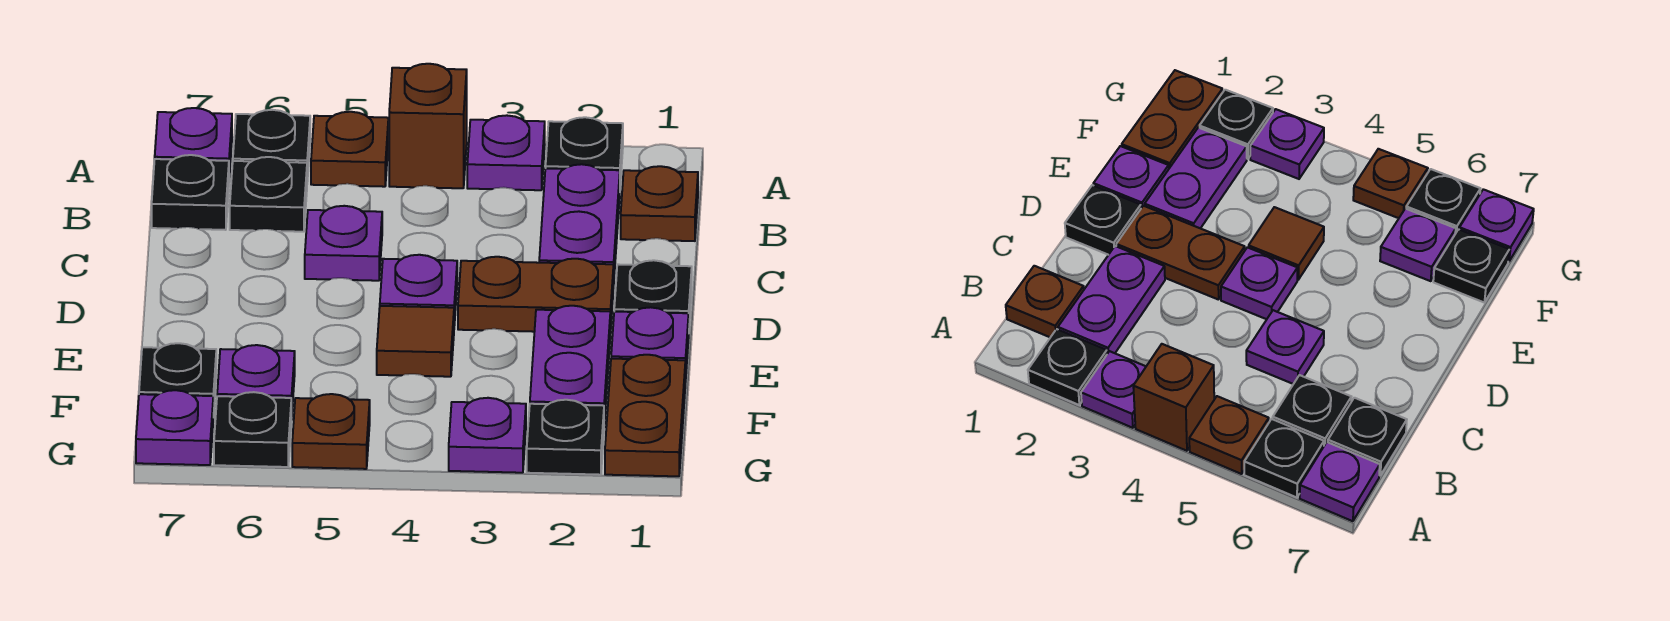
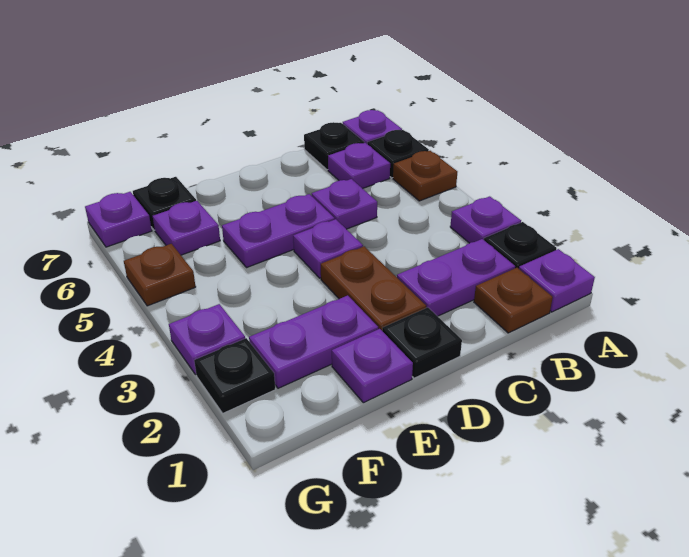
none -> purple plate A1 level 1
brown brick A4 level 1 -> none
black plate B6 level 1 -> purple plate B6 level 1
none -> purple plate D5:E5 level 1
brown tile E4 level 1 -> none
brown plate F1:G1 level 1 -> none
black plate G6 level 1 -> none

